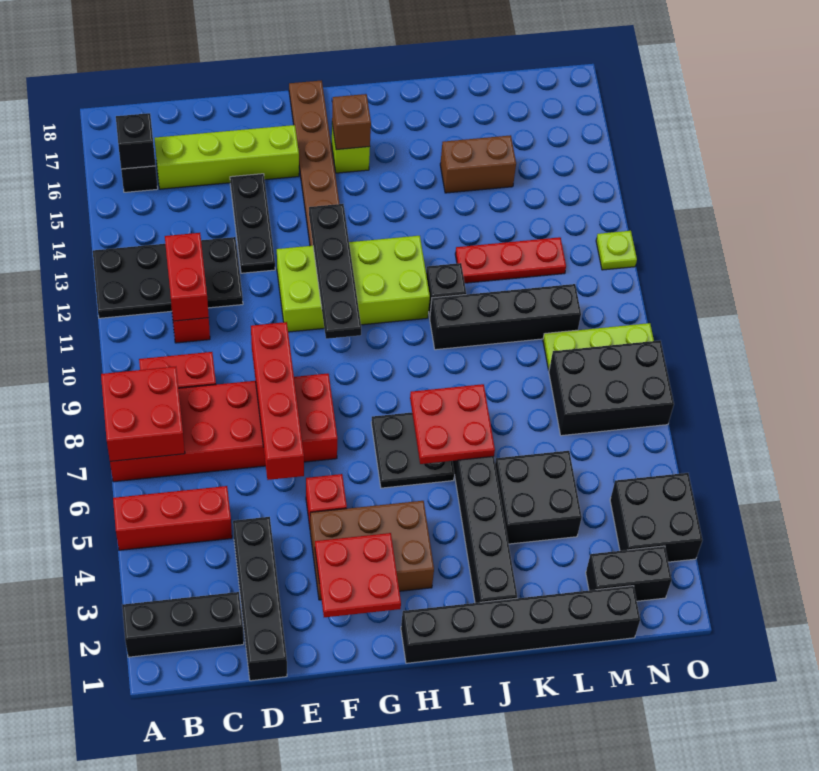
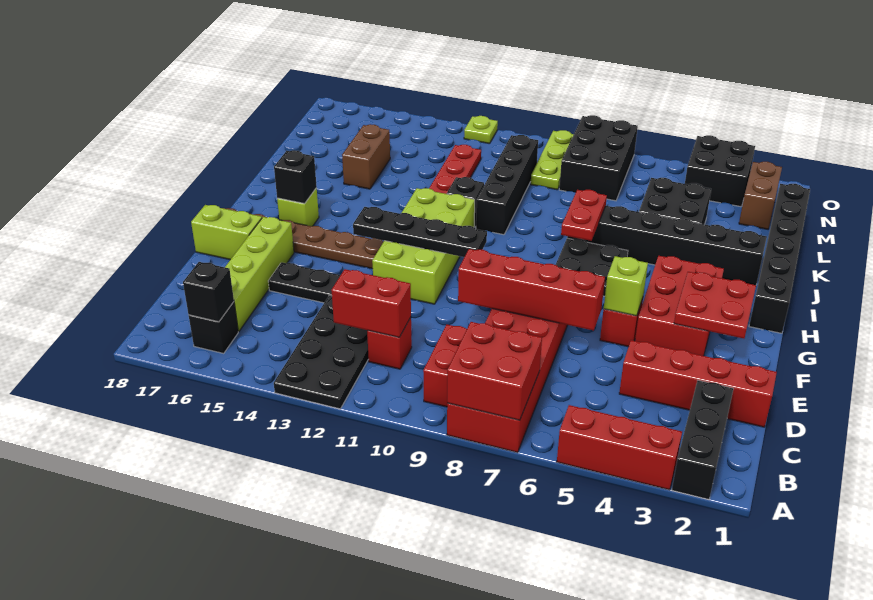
red brick A5:C5 level 1 -> red brick A3:A5 level 1
black brick D1:D4 level 1 -> red brick D1:D4 level 1
brown brick F3:H4 level 1 -> red brick F3:H4 level 1
none -> lime brick F5 level 2
none -> lime brick F17:F18 level 1
brown brick H16 level 2 -> black brick H16 level 2
red plate I6:J7 level 2 -> red plate I7:J7 level 2
black brick M2:N2 level 1 -> brown brick M2:N2 level 1

